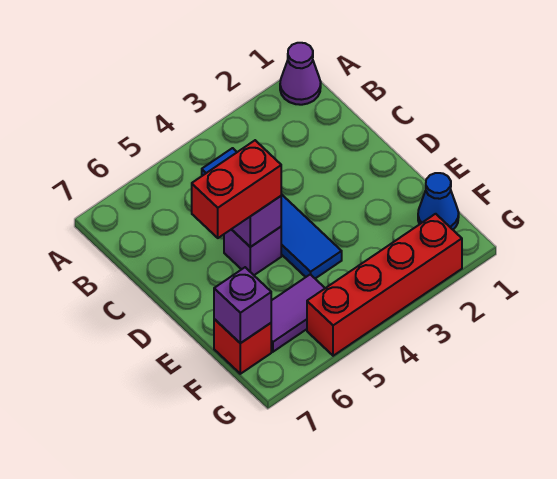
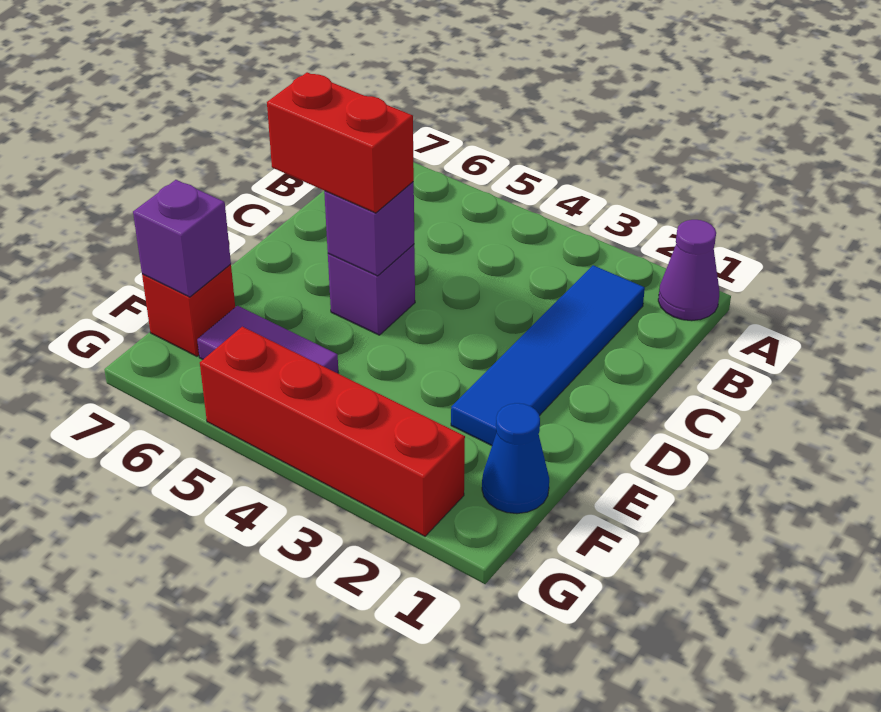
blue tile B4:E4 level 1 -> blue tile B2:E2 level 1

